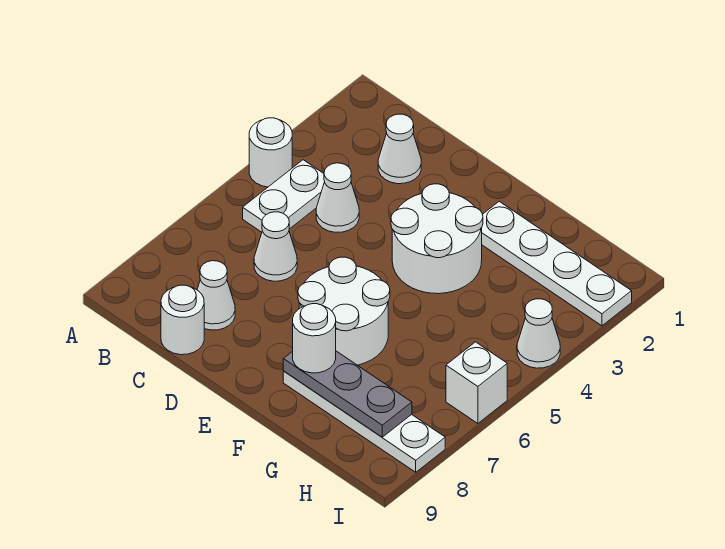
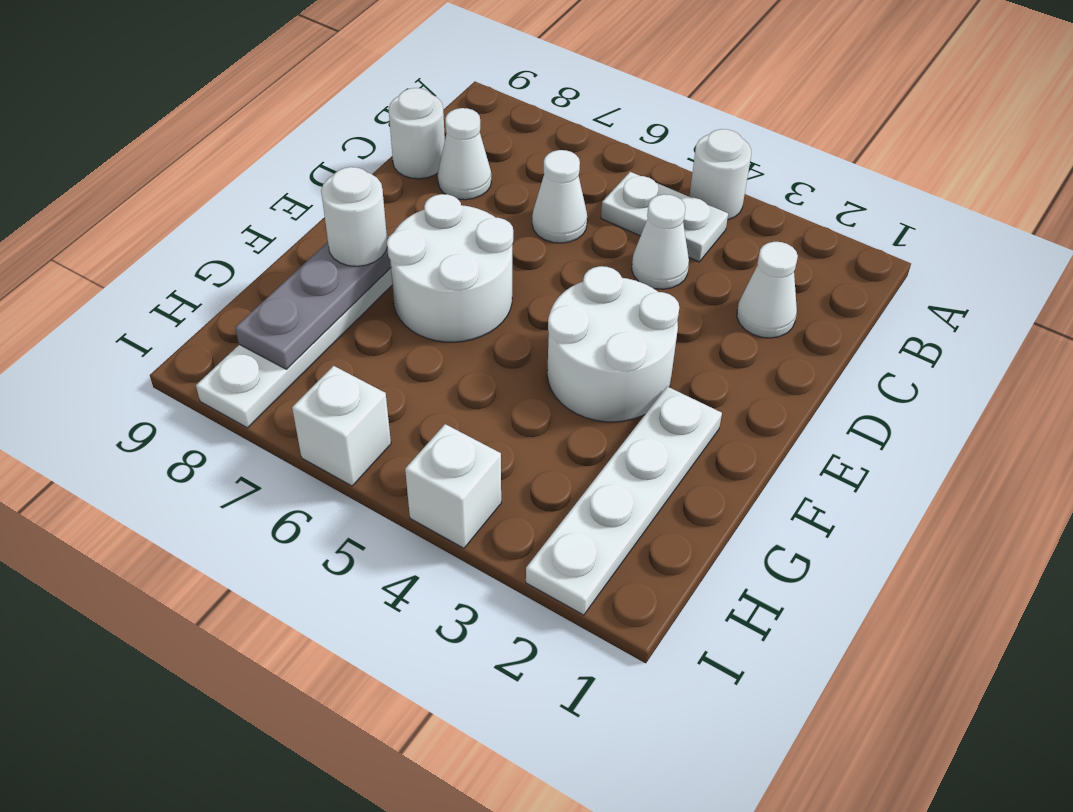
white cone I4 level 1 -> white brick I4 level 1

